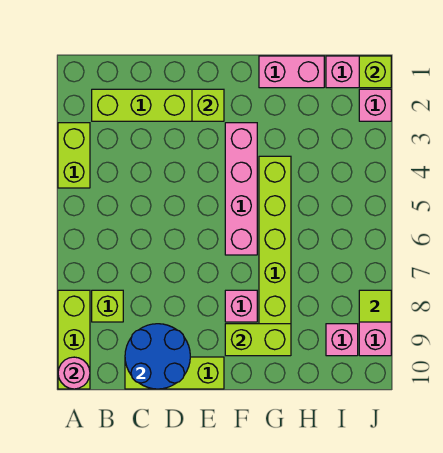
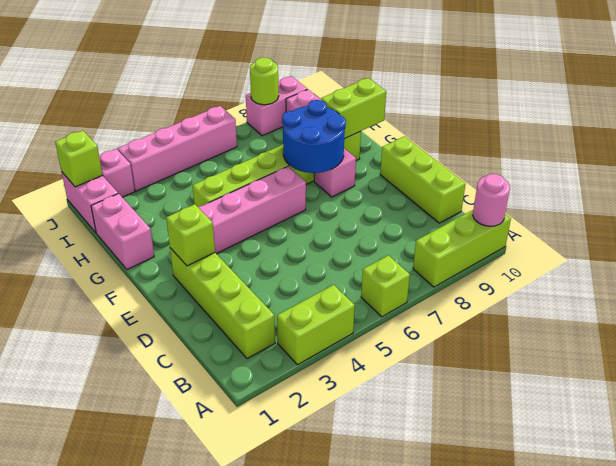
lime brick B8 level 1 -> lime brick A6 level 1
blue round brick C9:D10 level 2 -> blue round brick F7:G8 level 2
lime brick F9:G9 level 2 -> lime brick G9:G10 level 2
none -> pink brick J3:J6 level 1
lime tile J8 level 2 -> lime round brick J8 level 2

